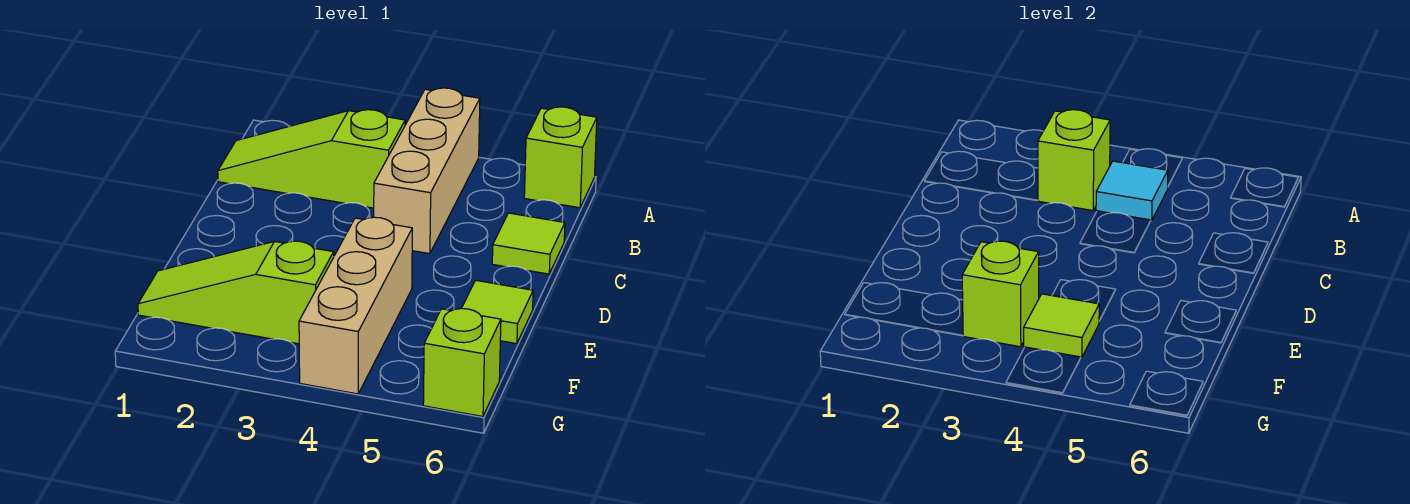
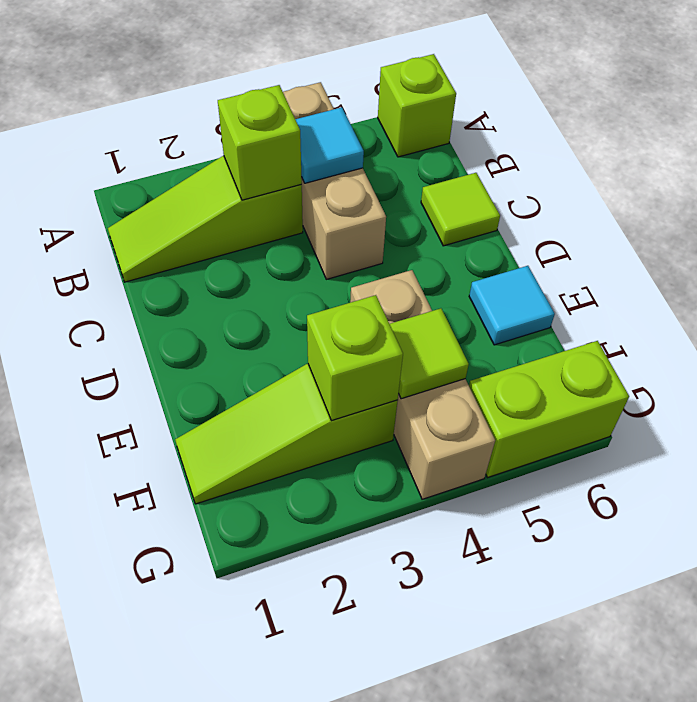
lime tile E6 level 1 -> cyan tile E6 level 1
lime brick G6 level 1 -> lime brick G5:G6 level 1

